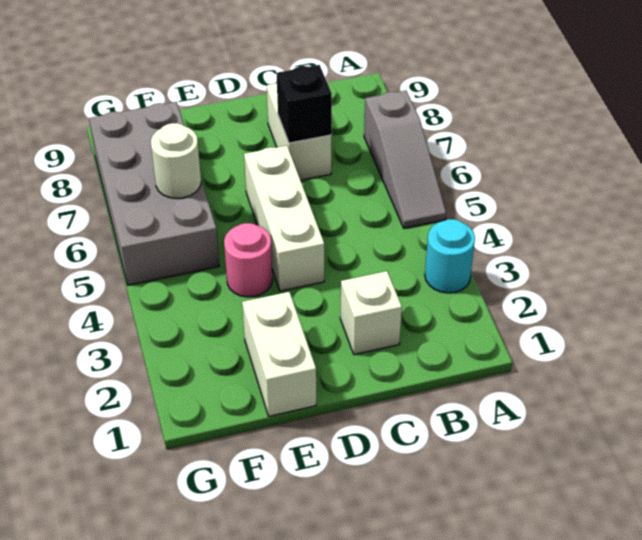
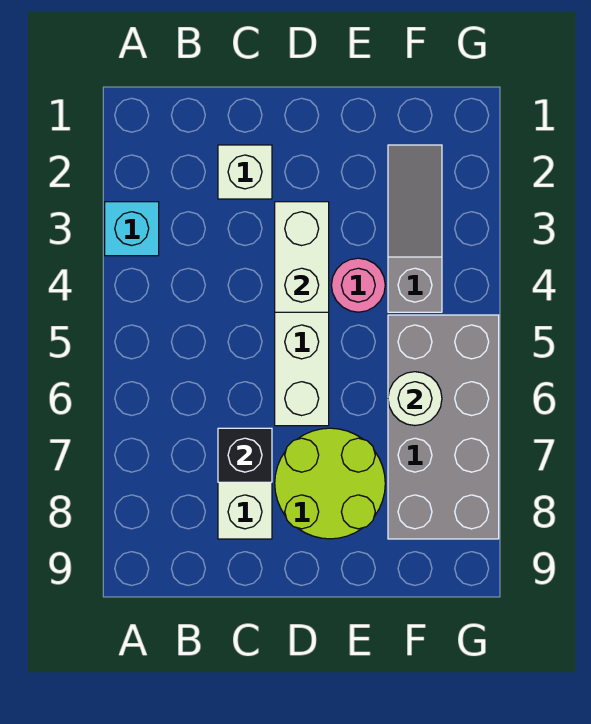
cyan round brick A3 level 1 -> cyan brick A3 level 1
grey slope A5:A7 level 1 top 7 -> grey slope F2:F4 level 1 top 4
none -> lime round brick D7:E8 level 1
white brick E1:E2 level 1 -> white brick D3:D4 level 2

